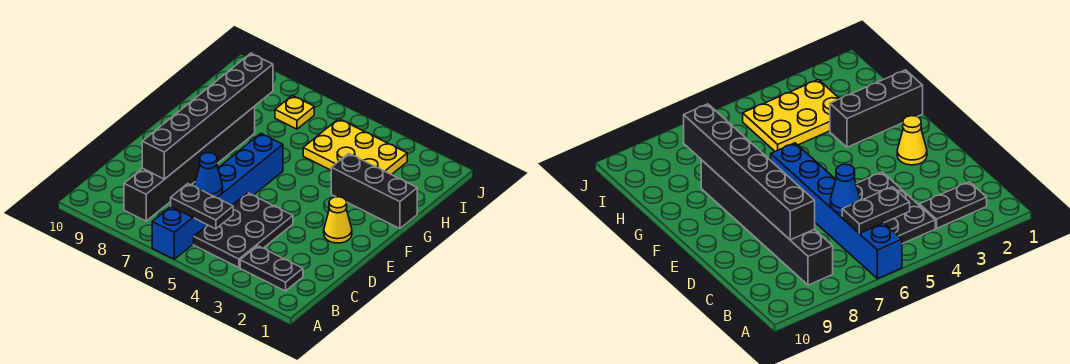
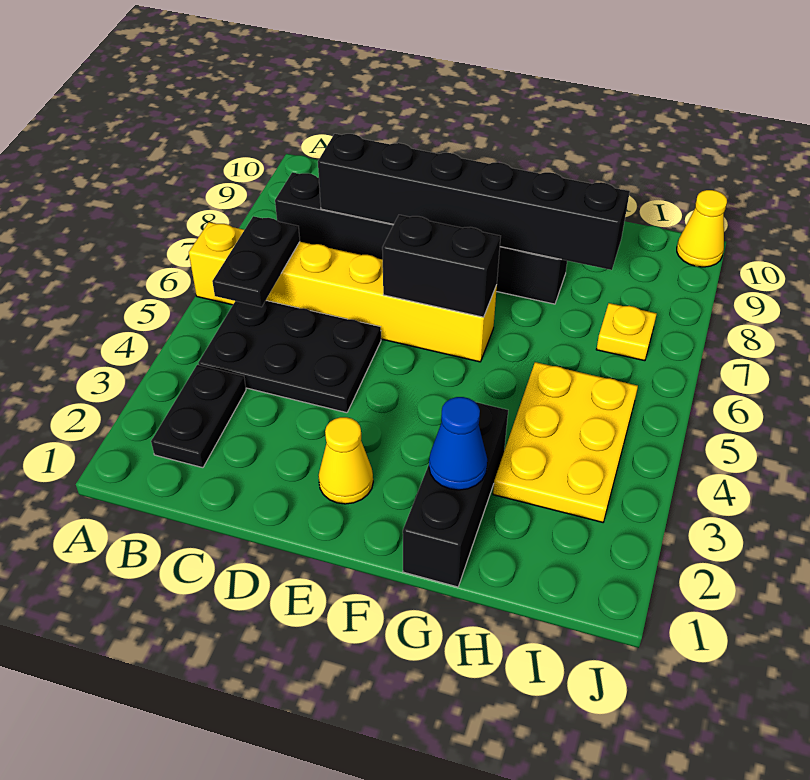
blue brick A6:F6 level 1 -> yellow brick A6:F6 level 1
blue cone C6 level 2 -> blue cone G2 level 2
none -> black brick E6:F6 level 2
none -> yellow cone J10 level 1

